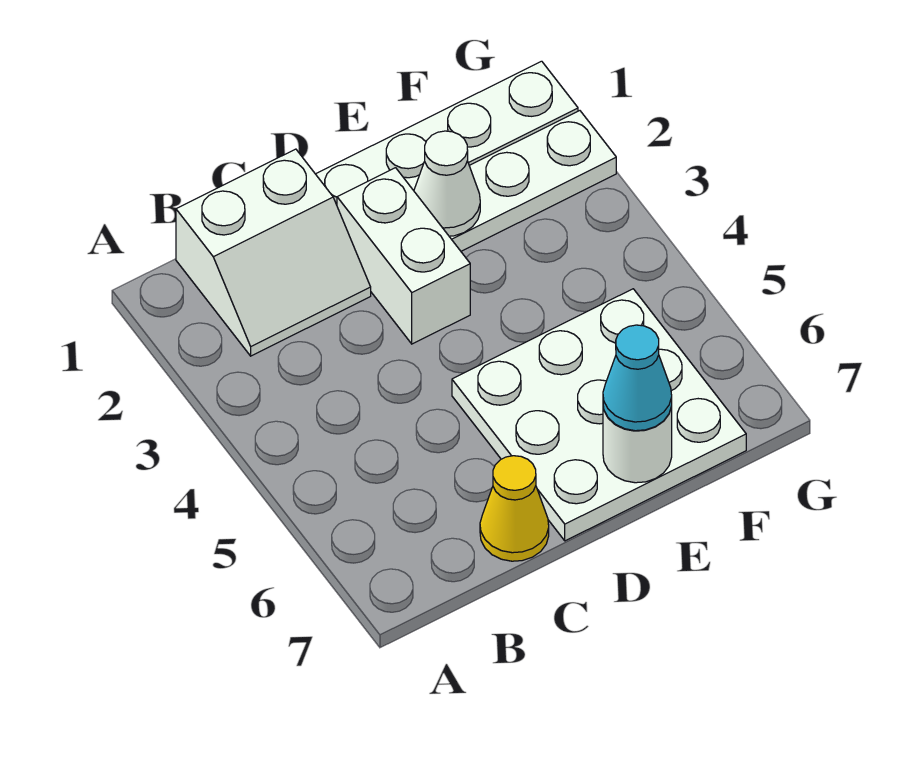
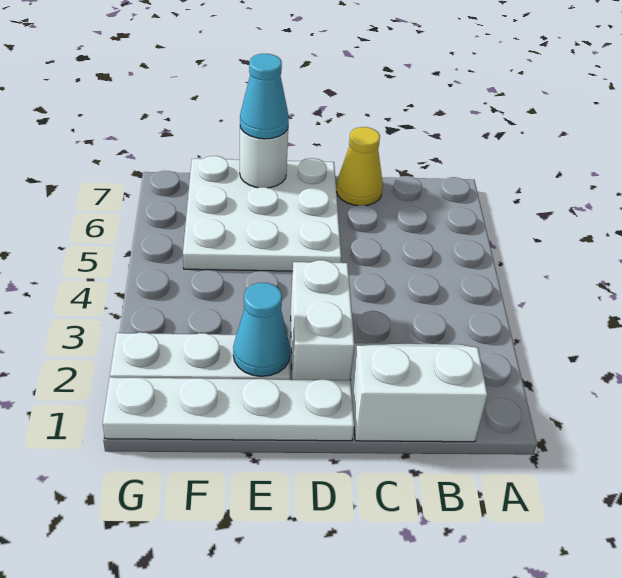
white cone E2 level 2 -> cyan cone E2 level 2

